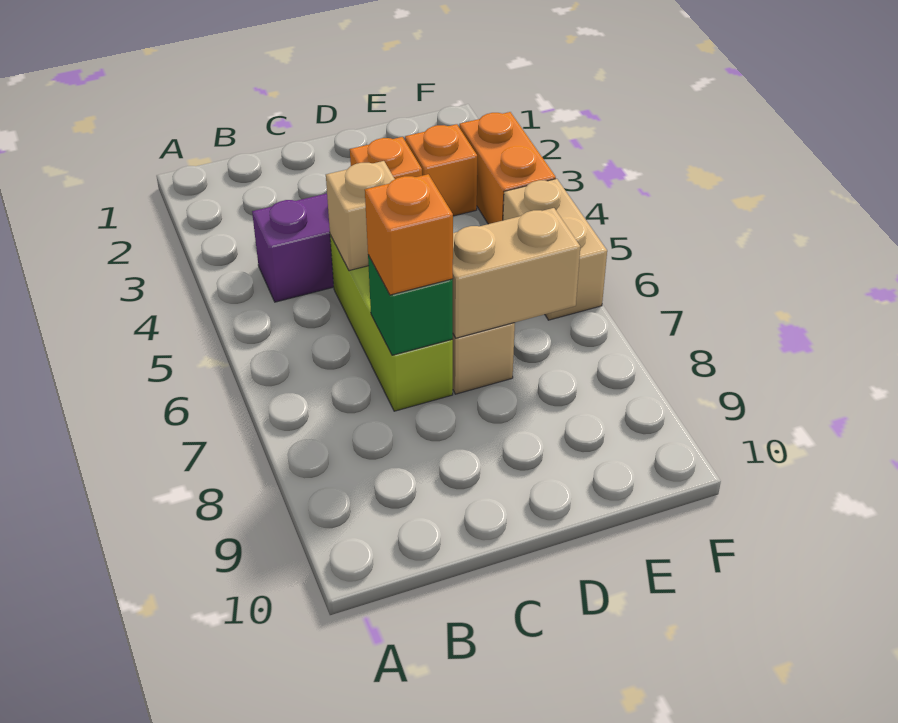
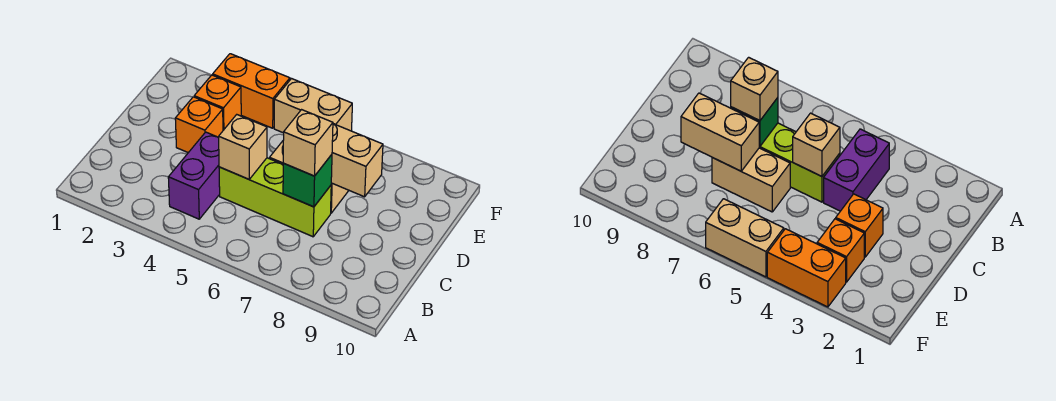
orange brick C7 level 3 -> tan brick C7 level 3
tan brick D7:E7 level 2 -> tan brick D7:D8 level 2

